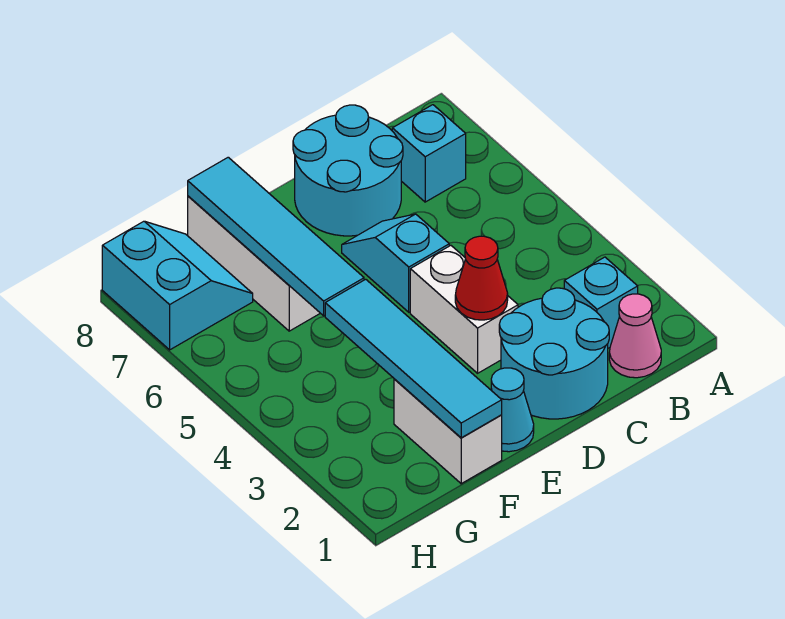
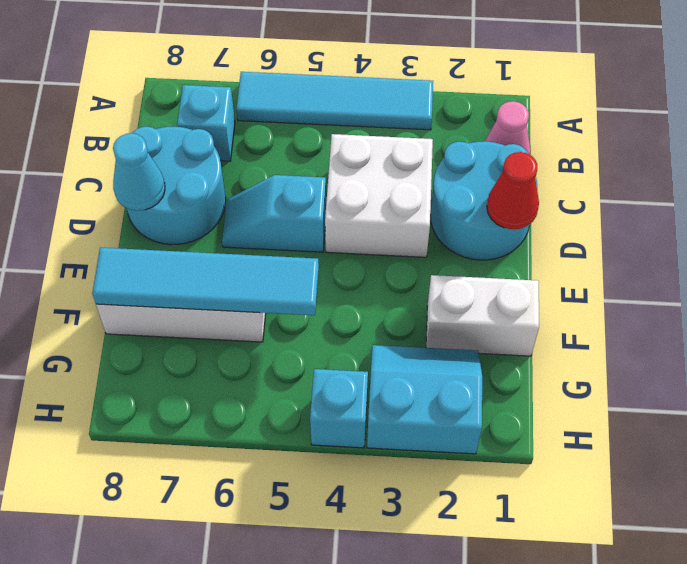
cyan brick B2 level 1 -> cyan brick H4 level 1
white brick D3:D4 level 1 -> white brick C3:D4 level 1
red cone D3 level 2 -> red cone D1 level 2
cyan cone E1 level 1 -> cyan cone D8 level 2
cyan tile F1:F4 level 2 -> cyan tile A3:A6 level 1
cyan slope G7:H8 level 1 top H -> cyan slope G2:H3 level 1 top H

